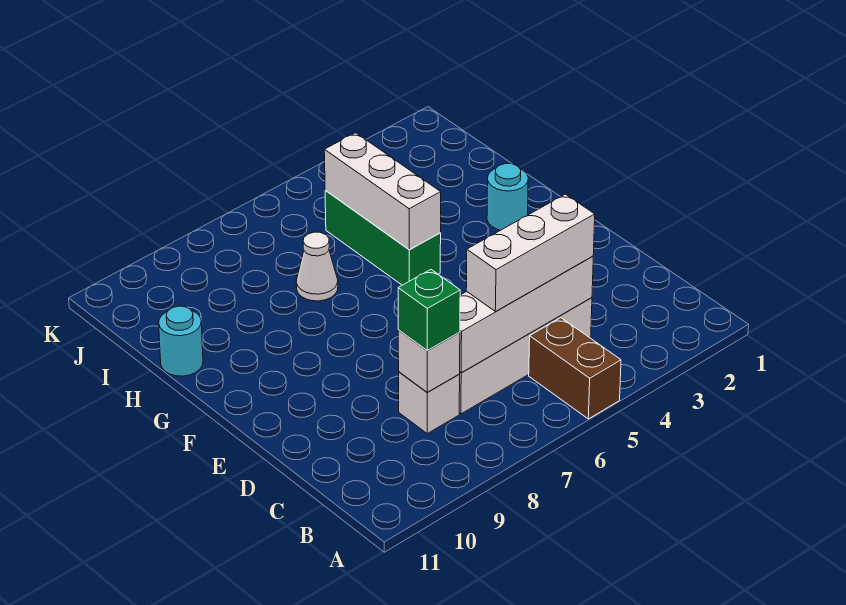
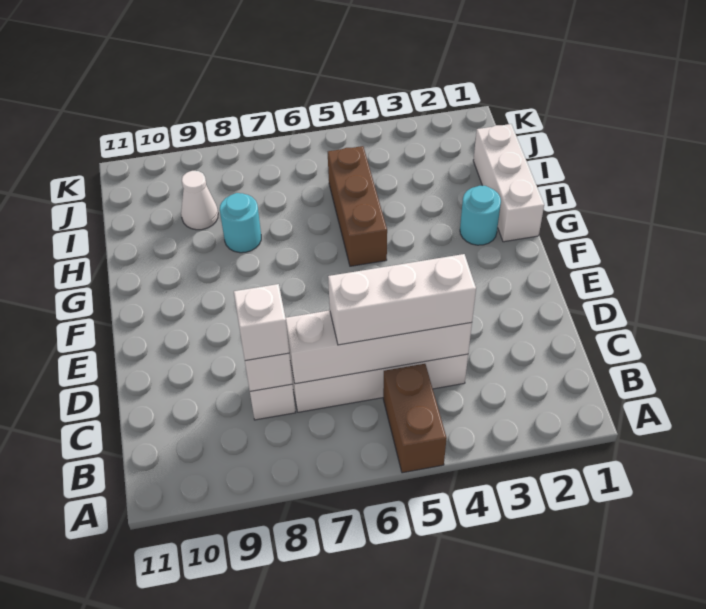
green brick C8 level 3 -> white brick C8 level 3
green brick G5:I5 level 1 -> brown brick G5:I5 level 1
white brick G5:I5 level 2 -> white brick G1:I1 level 1
white cone H7 level 1 -> white cone I9 level 1
cyan round brick H11 level 1 -> cyan round brick H8 level 1

